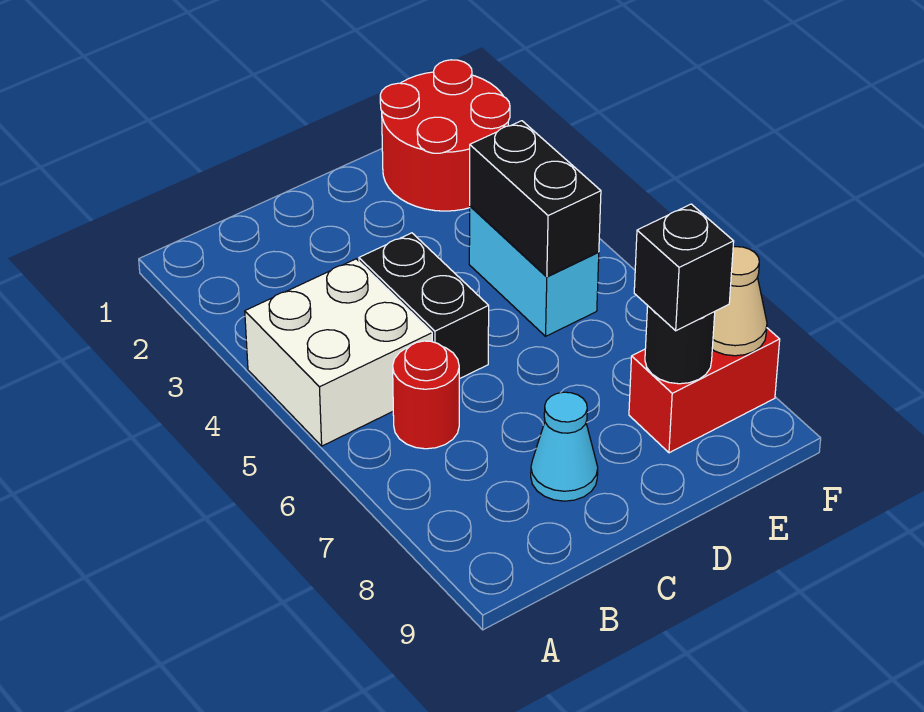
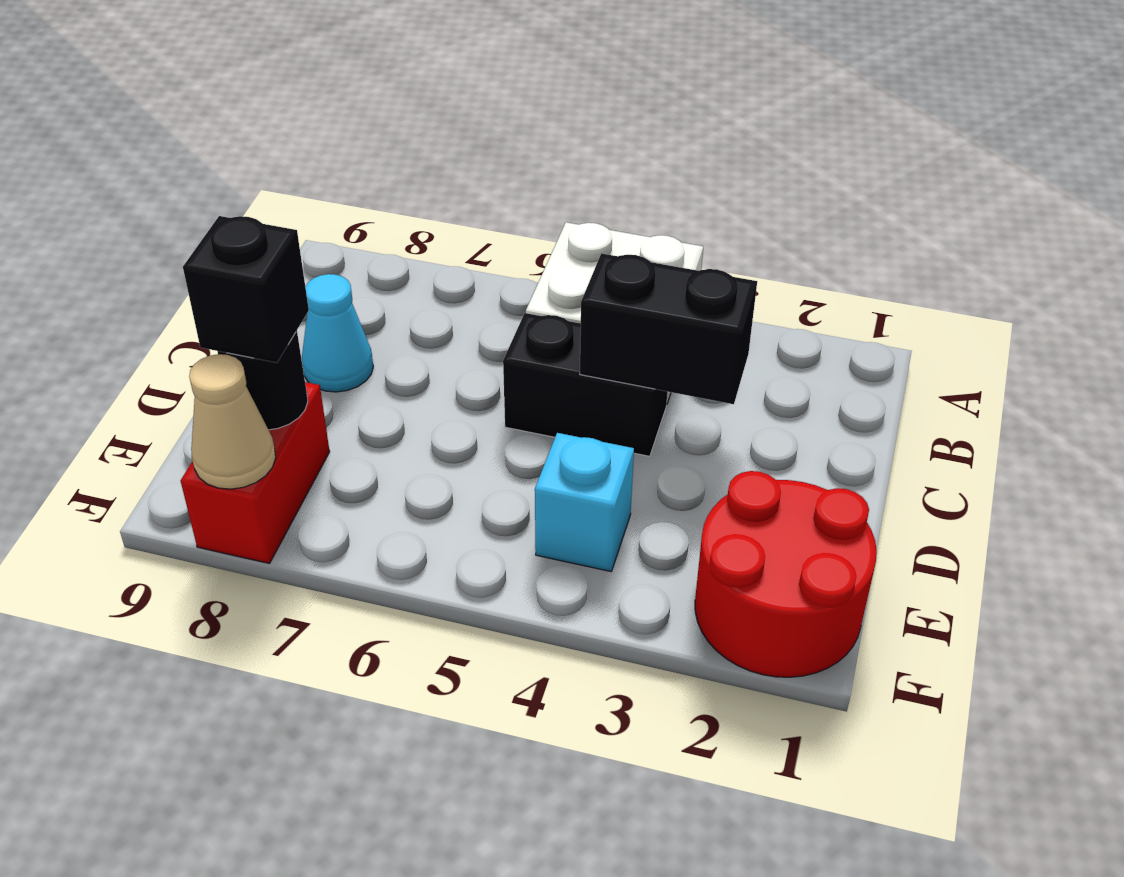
red round brick B6 level 1 -> none
cyan brick E4:E5 level 1 -> cyan brick E4 level 1
black brick E4:E5 level 2 -> black brick C3:C4 level 2

